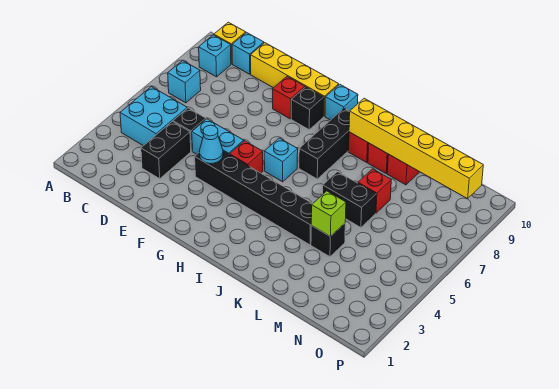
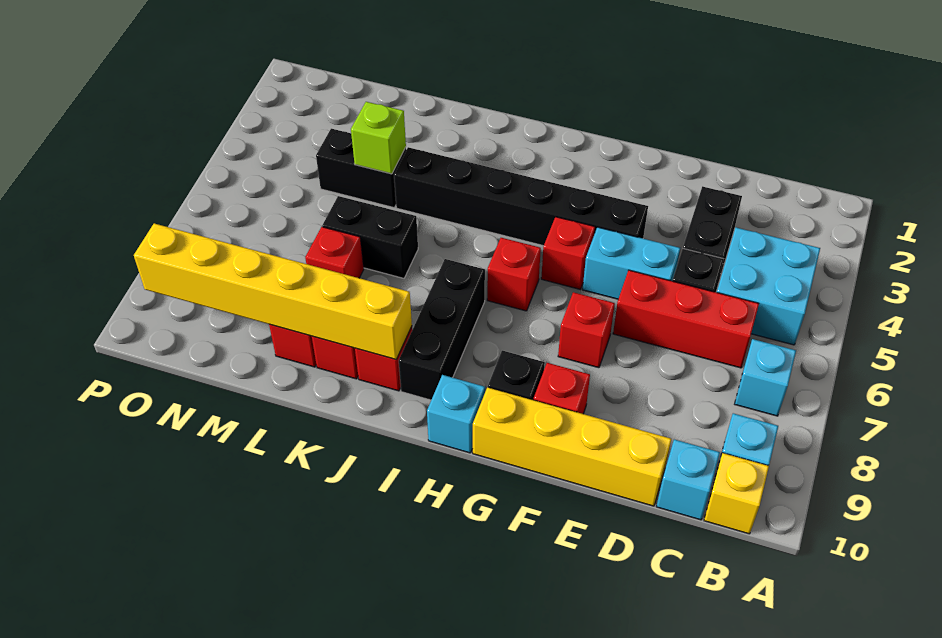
none -> red brick C6:E6 level 1
cyan cone F4 level 2 -> none
none -> red brick F7 level 1
cyan brick H6 level 1 -> red brick H6 level 1
black brick L4 level 1 -> black brick L4:M4 level 1

